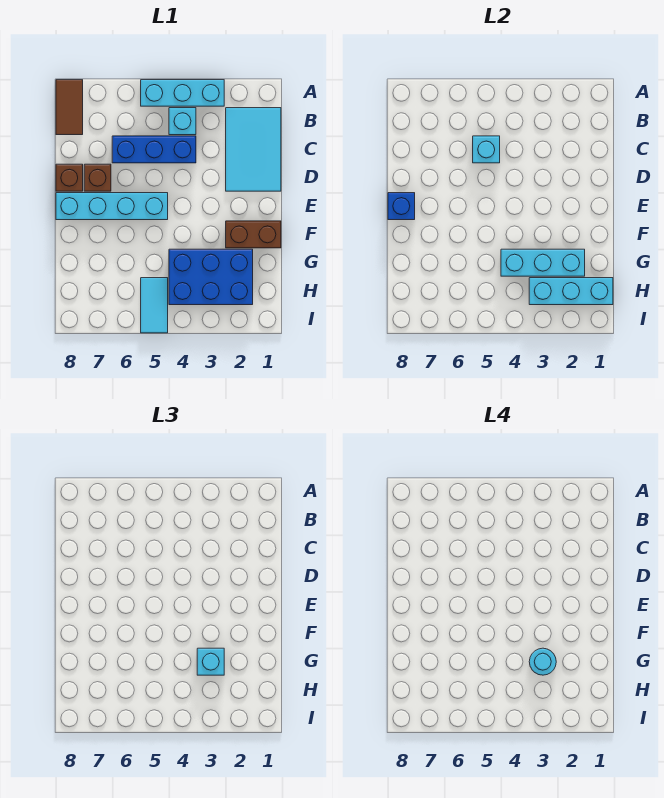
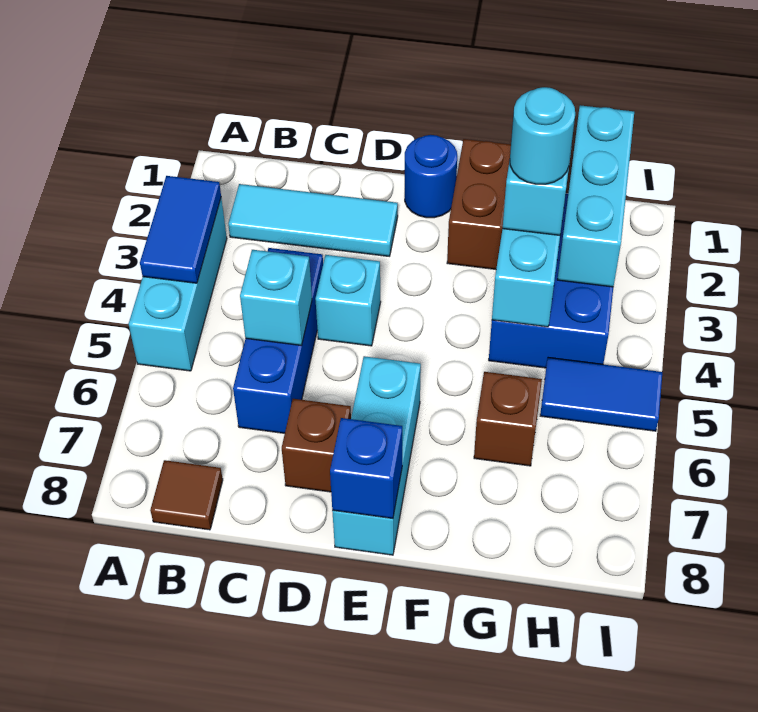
none -> blue tile A3:A4 level 2
brown tile A8:B8 level 1 -> brown tile B8 level 1
cyan tile B1:D2 level 1 -> cyan tile B2:D2 level 1
cyan brick B4 level 1 -> cyan brick D4 level 1
brown brick D8 level 1 -> brown brick G6 level 1
none -> blue round brick E1 level 1
cyan brick E5:E8 level 1 -> cyan brick E6:E8 level 1
cyan tile H5:I5 level 1 -> blue tile H5:I5 level 1

